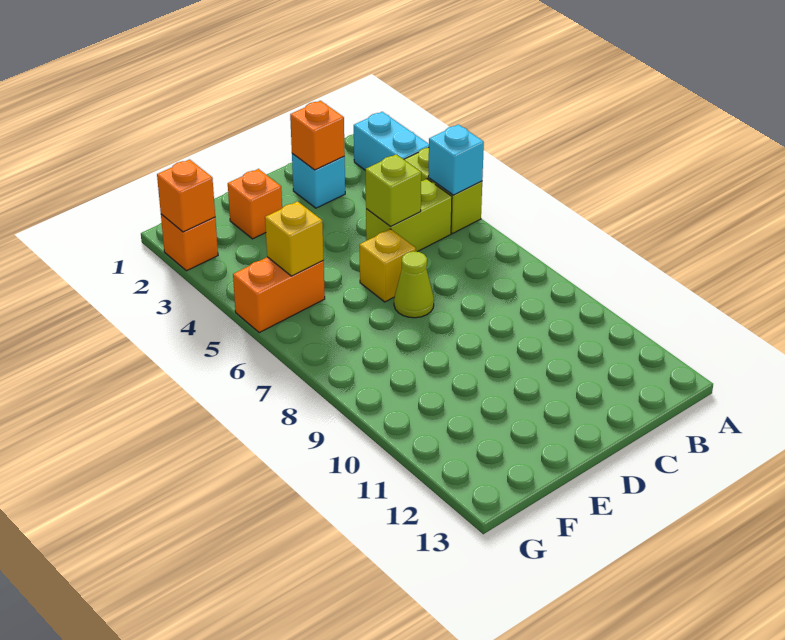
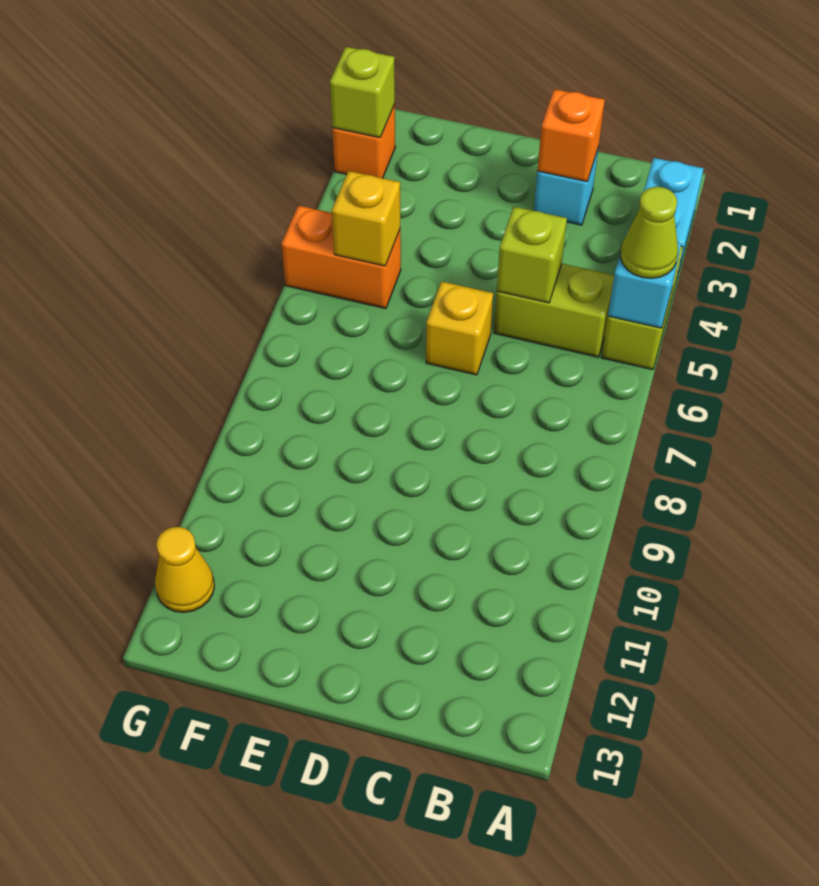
lime cone D7 level 1 -> lime cone A5 level 3
orange brick E2 level 1 -> none
orange brick G2 level 2 -> lime brick G2 level 2
none -> yellow cone G12 level 1

